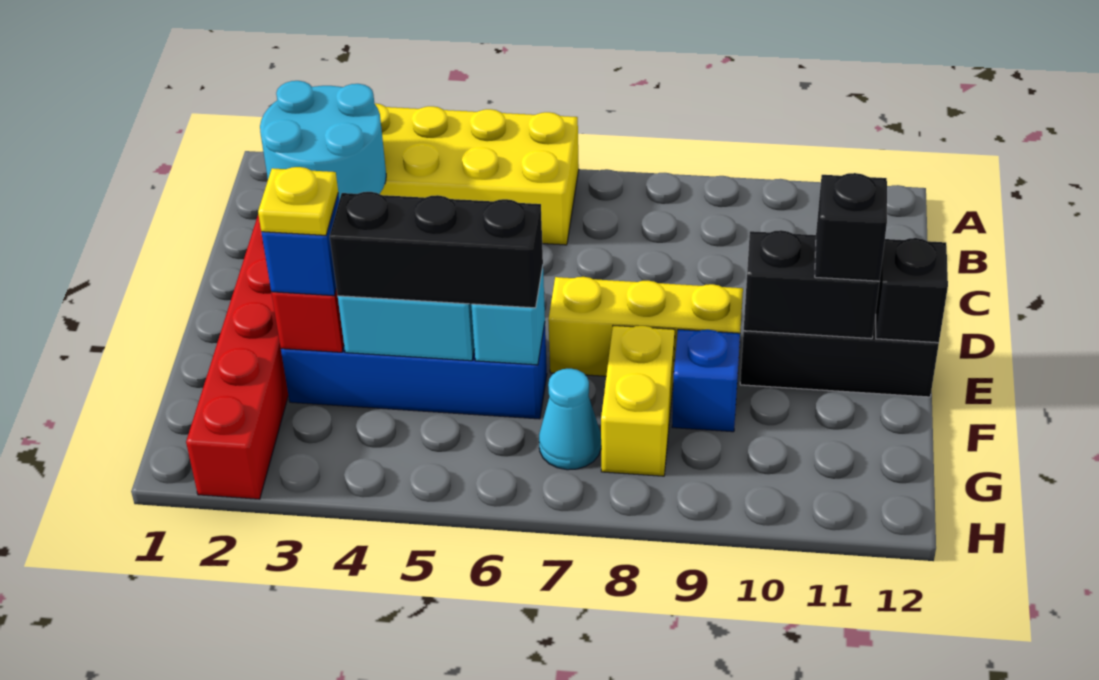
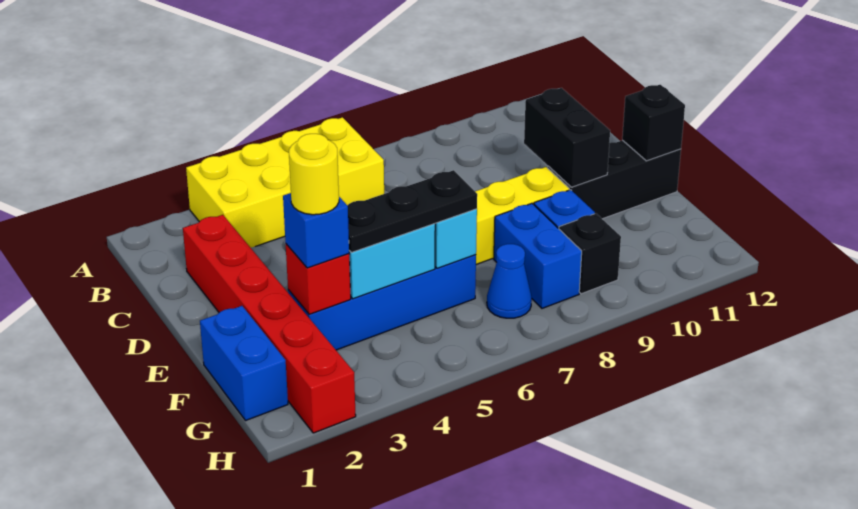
cyan round brick B2:C3 level 2 -> none
black brick E10:E11 level 2 -> black brick D10:E10 level 2
black brick E11 level 3 -> black brick G9 level 1
none -> blue brick F1:G1 level 1
yellow plate F3 level 4 -> yellow round brick F3 level 4
black brick F4:F6 level 3 -> black plate F4:F6 level 3
yellow brick F8:G8 level 1 -> blue brick F8:G8 level 1
cyan cone G7 level 1 -> blue cone G7 level 1

